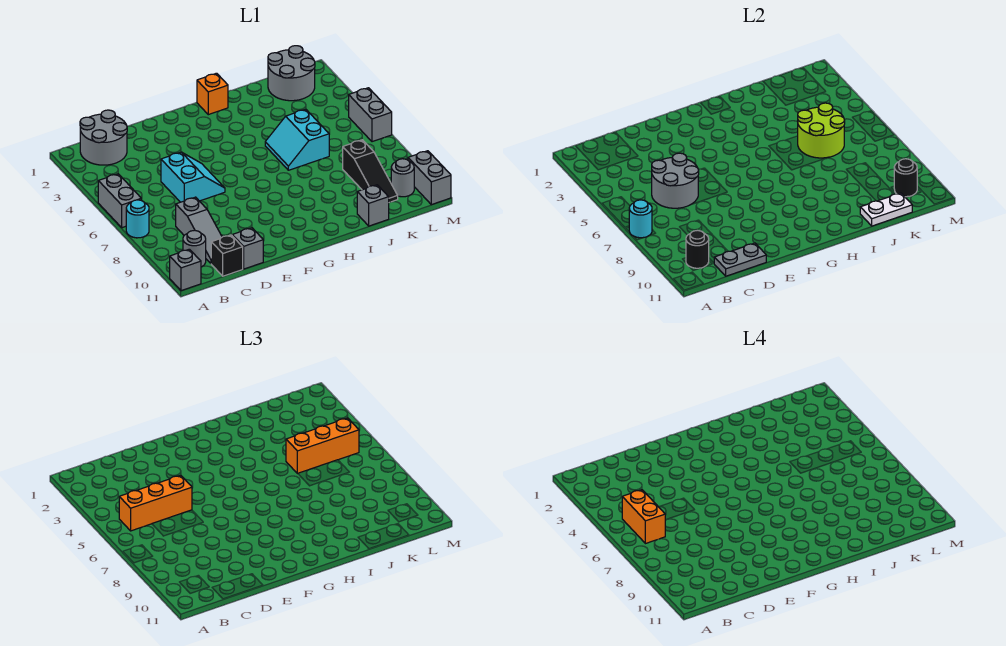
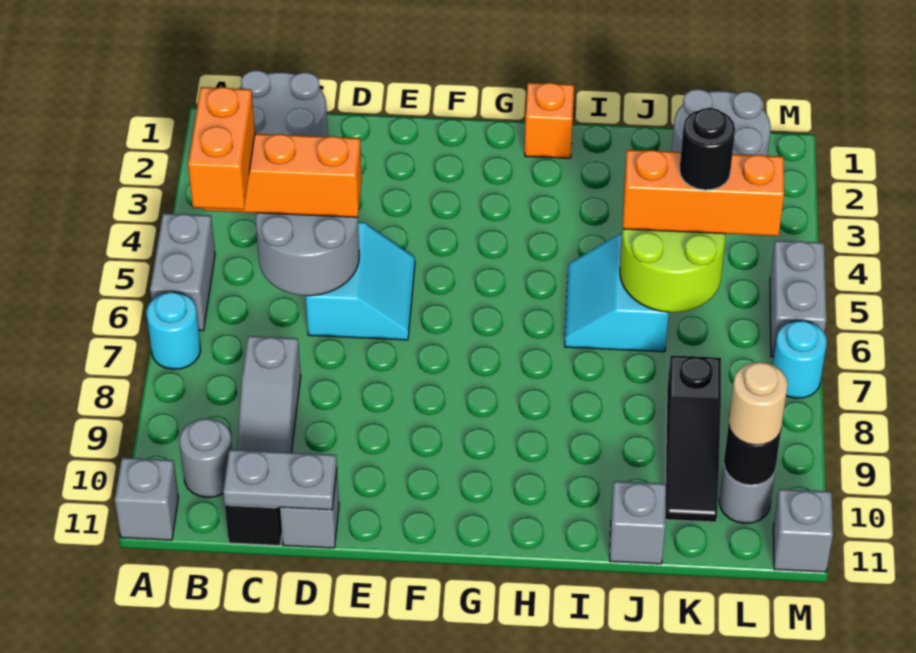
cyan round brick A7 level 2 -> cyan round brick M7 level 1
black round brick B10 level 2 -> black round brick K5 level 4
white plate J11:K11 level 2 -> none
none -> tan round brick L10 level 3
grey brick M10:M11 level 1 -> grey brick M11 level 1

